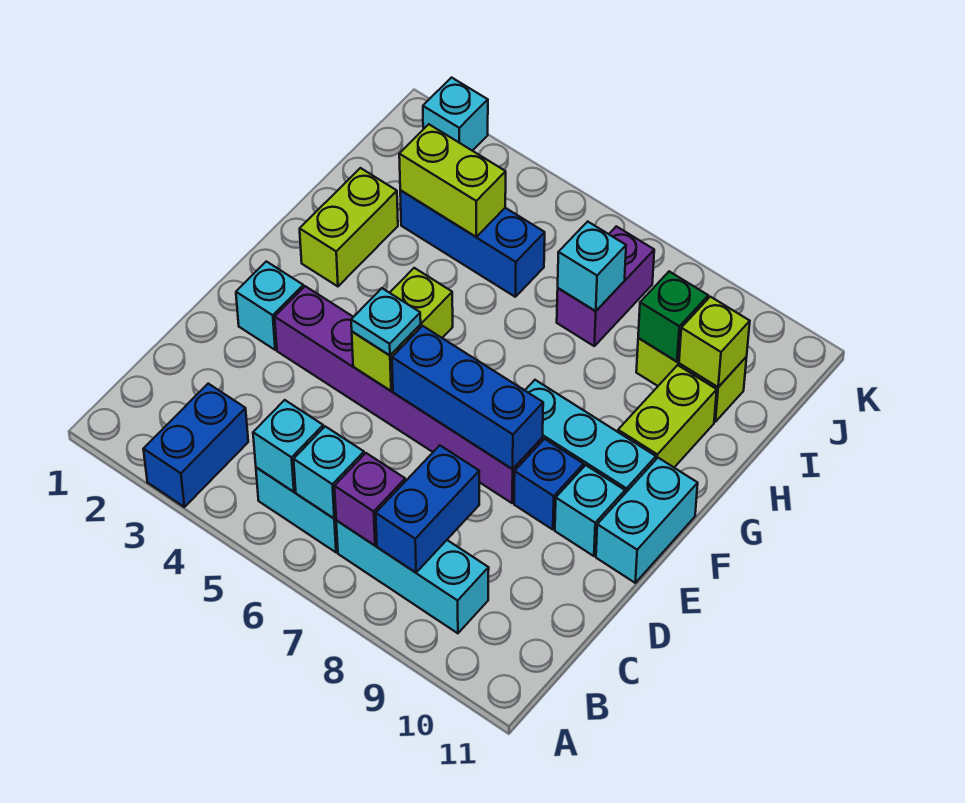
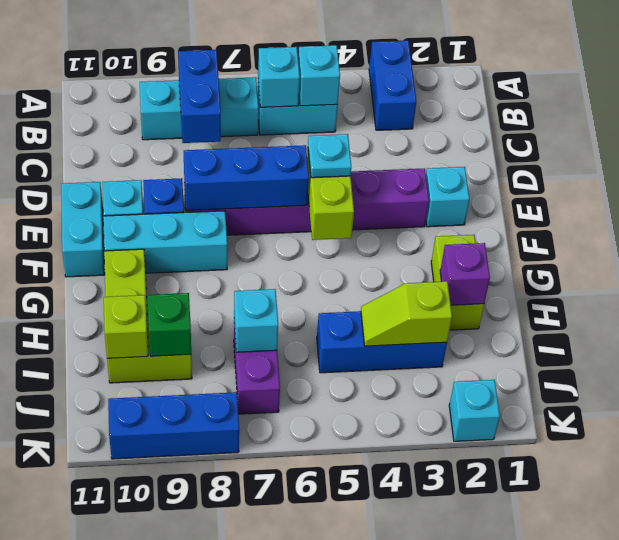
purple brick B7 level 2 -> purple brick H2 level 2
lime brick I3:I4 level 2 -> lime slope I3:I4 level 2 top 3
none -> blue brick K8:K10 level 1

